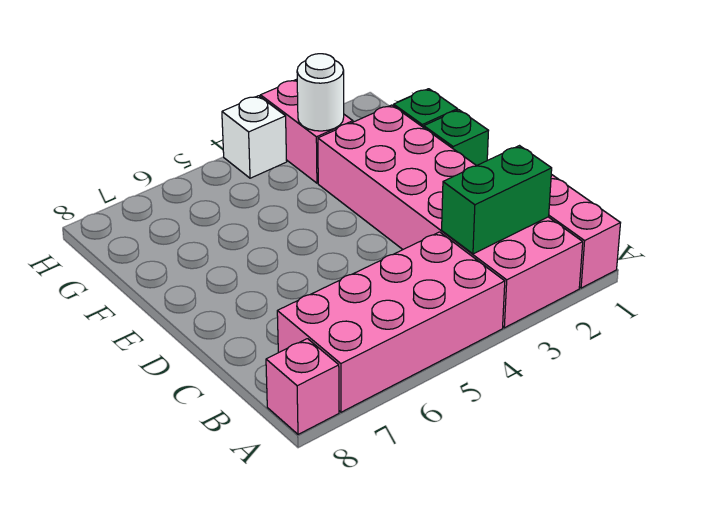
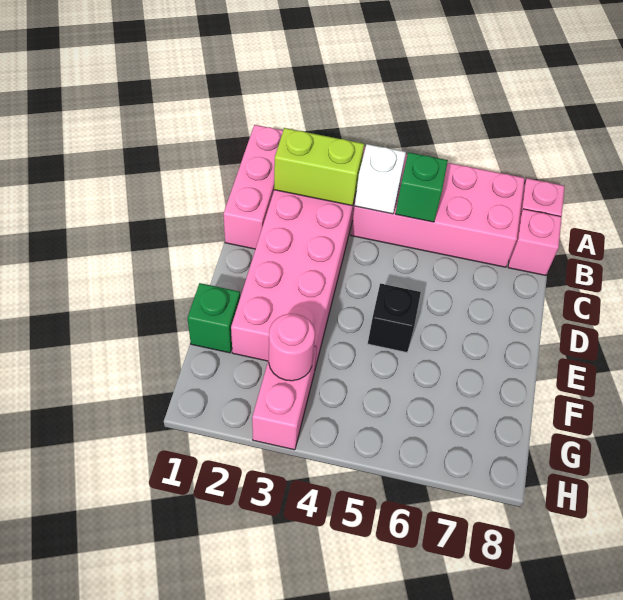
green brick B2:B3 level 2 -> lime brick B2:B3 level 2
none -> pink brick B8 level 1
green brick E1 level 1 -> green brick B5 level 2
none -> black brick E5 level 1
white round brick G3 level 2 -> pink round brick G3 level 2
white brick H4 level 1 -> white brick B4 level 2

